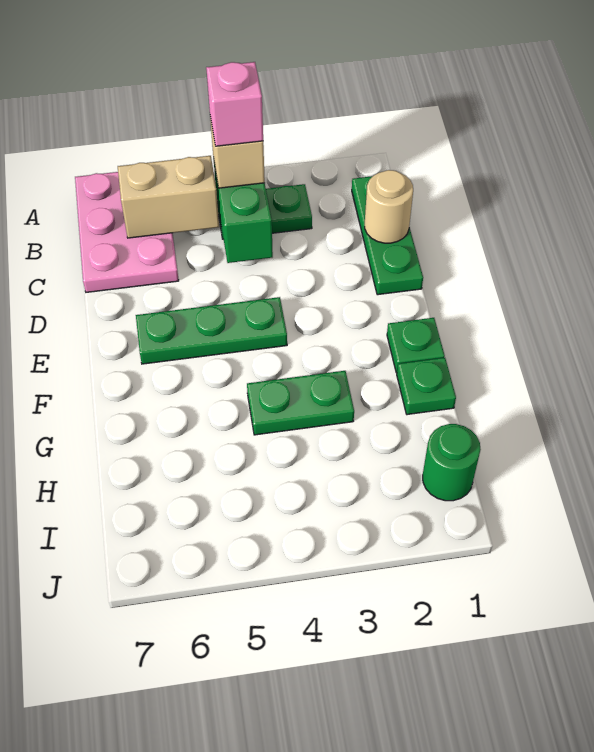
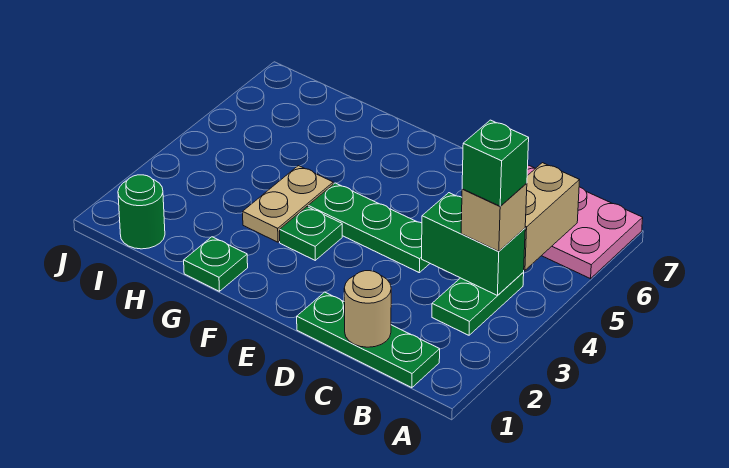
pink brick B4 level 4 -> green brick B4 level 4
green plate E4:E6 level 1 -> green plate D4:F4 level 1
green plate F1 level 1 -> green plate F3 level 1
green plate G3:G4 level 1 -> tan plate G3:G4 level 1

